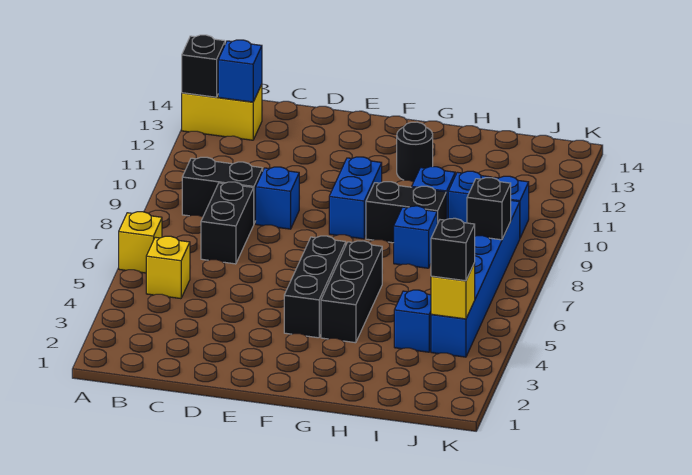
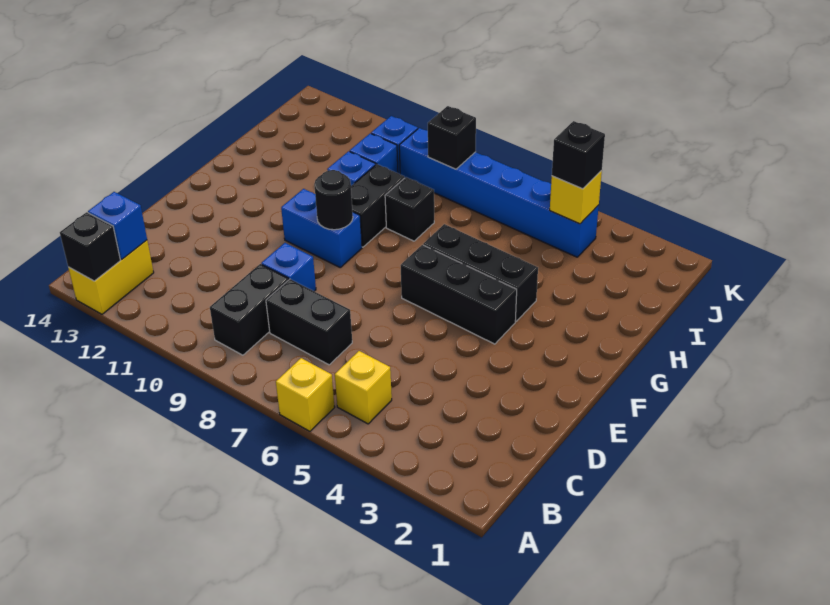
black round brick G12 level 1 -> black round brick F9 level 2
blue brick H8 level 1 -> black brick H8 level 1
blue brick I4 level 1 -> none

